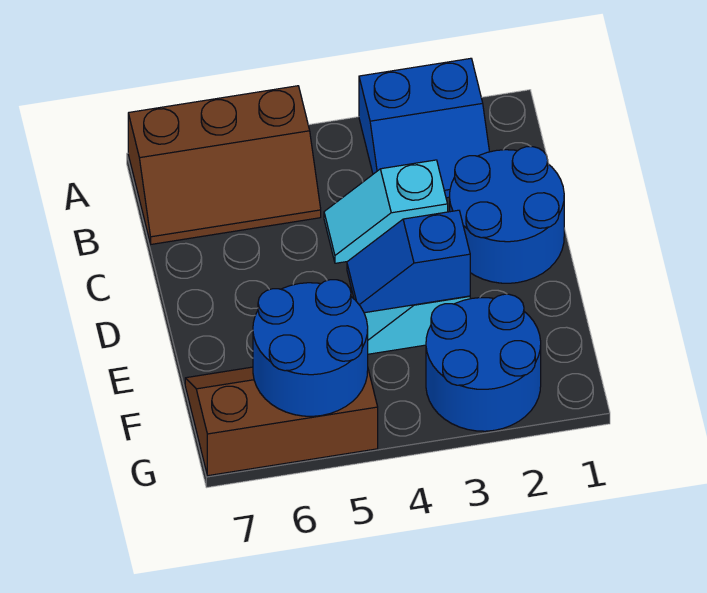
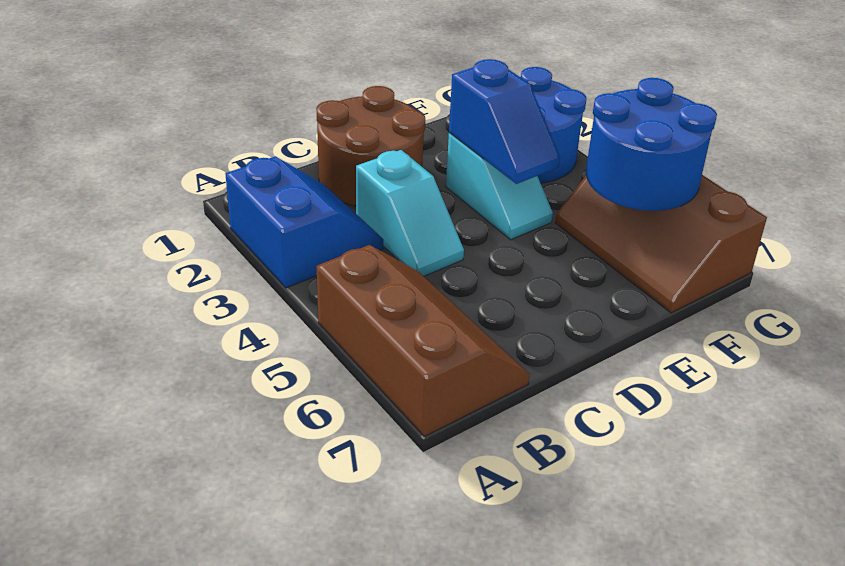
blue round brick C1:D2 level 1 -> brown round brick C1:D2 level 1

